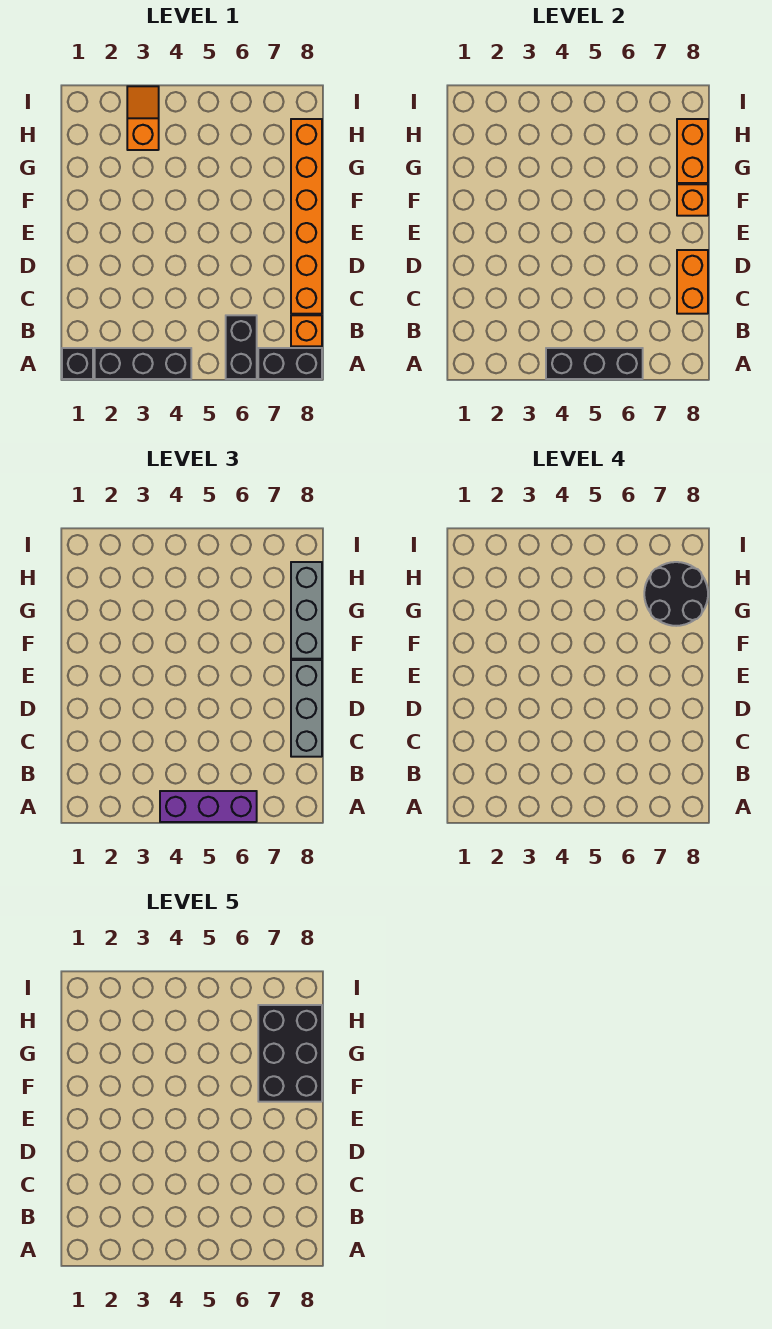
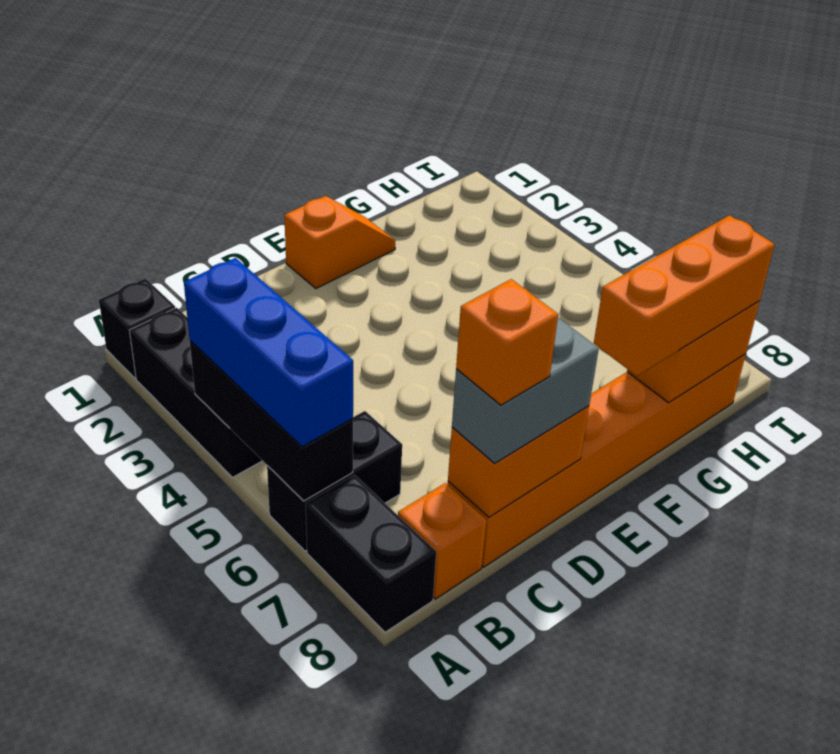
purple brick A4:A6 level 3 -> blue brick A4:A6 level 3
grey brick C8:E8 level 3 -> grey brick C8:D8 level 3
black brick F7:H8 level 5 -> none
orange brick F8 level 2 -> orange brick C8 level 4
grey brick F8:H8 level 3 -> orange brick F8:H8 level 3
black round brick G7:H8 level 4 -> none
orange slope H3:I3 level 1 top H -> orange slope E1:F1 level 1 top E

